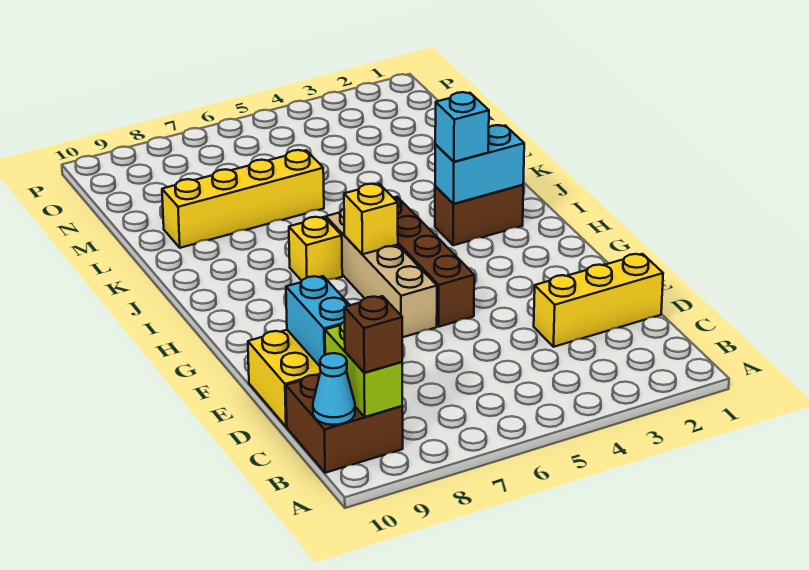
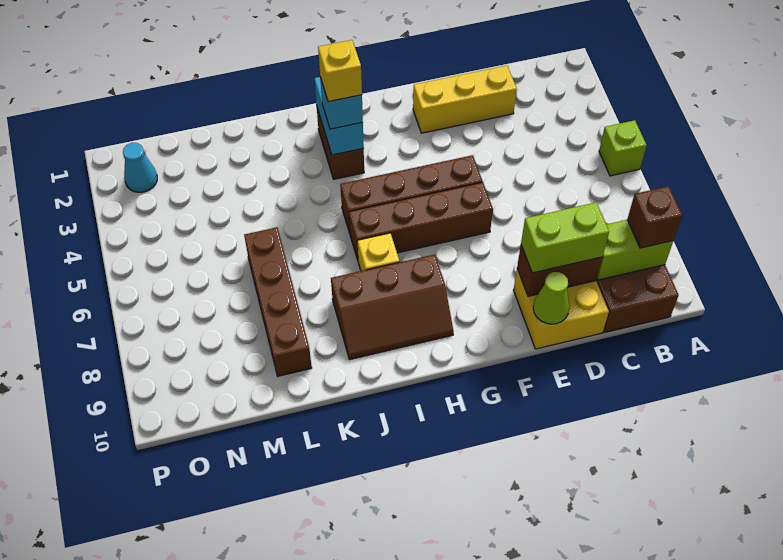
none -> lime brick A5 level 1
cyan cone B10 level 2 -> cyan cone O2 level 1
yellow brick D1:D3 level 1 -> yellow brick D2:F2 level 1
cyan brick D9:E9 level 2 -> brown brick D9:E9 level 2
none -> lime brick D9:E9 level 3
none -> lime cone E10 level 2
tan brick F6:I6 level 1 -> brown brick F6:I6 level 1
yellow brick H6 level 2 -> yellow brick I3 level 4
none -> brown slope H8:J9 level 1 top 8
yellow brick L6:L9 level 1 -> brown brick L6:L9 level 1

